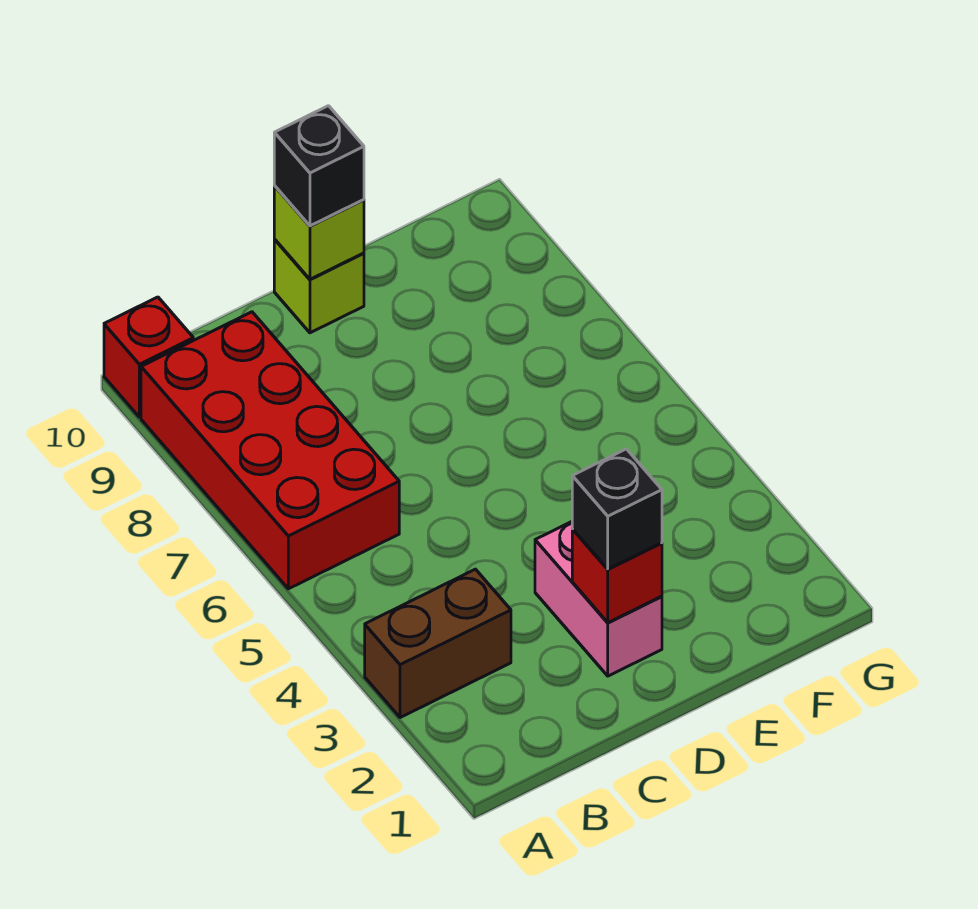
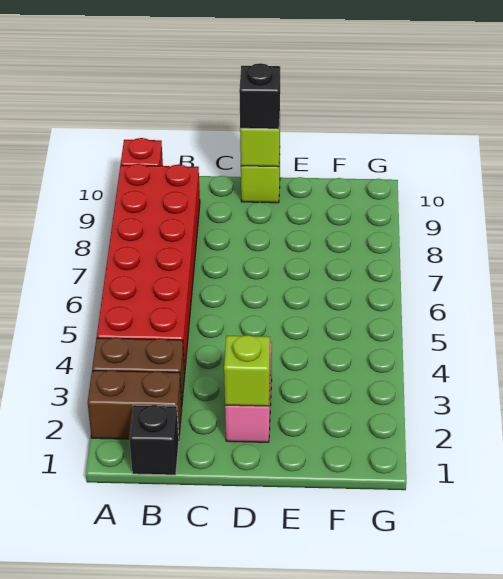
none -> brown brick A2:B2 level 1
red brick A6:B9 level 1 -> red brick A4:B9 level 1
red brick D2 level 2 -> lime brick D2 level 2
black brick D2 level 3 -> black brick B1 level 1

